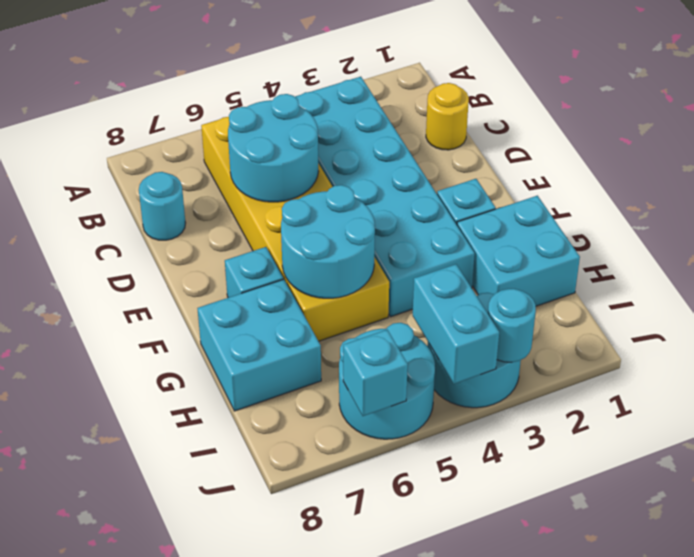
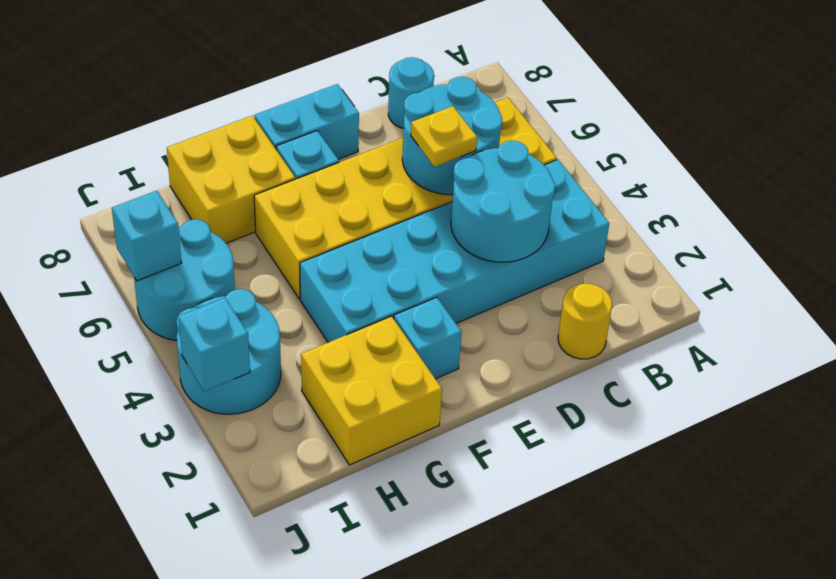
none -> yellow plate D5 level 3
cyan round brick F5:G6 level 2 -> cyan round brick C3:D4 level 2
cyan brick G1:H2 level 1 -> yellow brick G1:H2 level 1
cyan brick G7:H8 level 1 -> yellow brick G7:H8 level 1
cyan brick I4:J4 level 2 -> cyan brick E8:F8 level 1
cyan round brick J3 level 2 -> cyan brick J3 level 2

